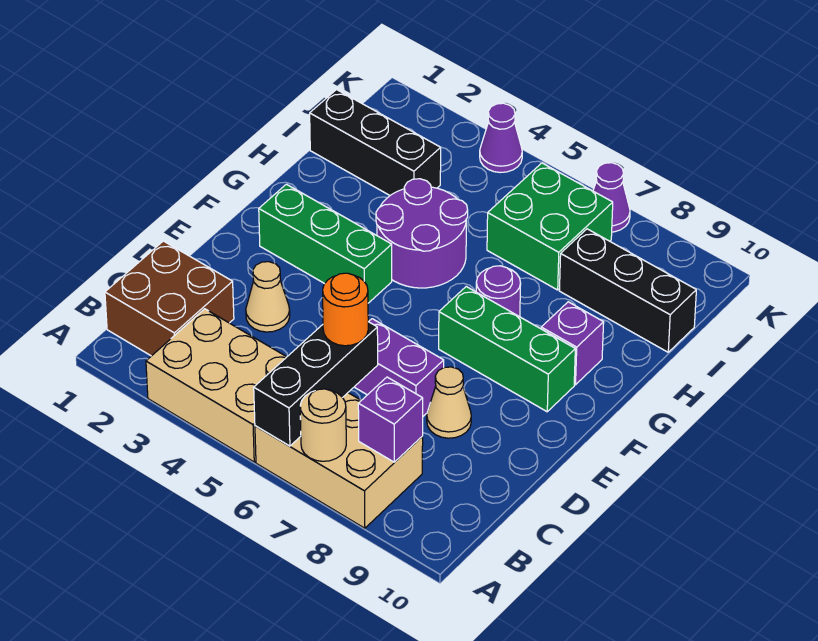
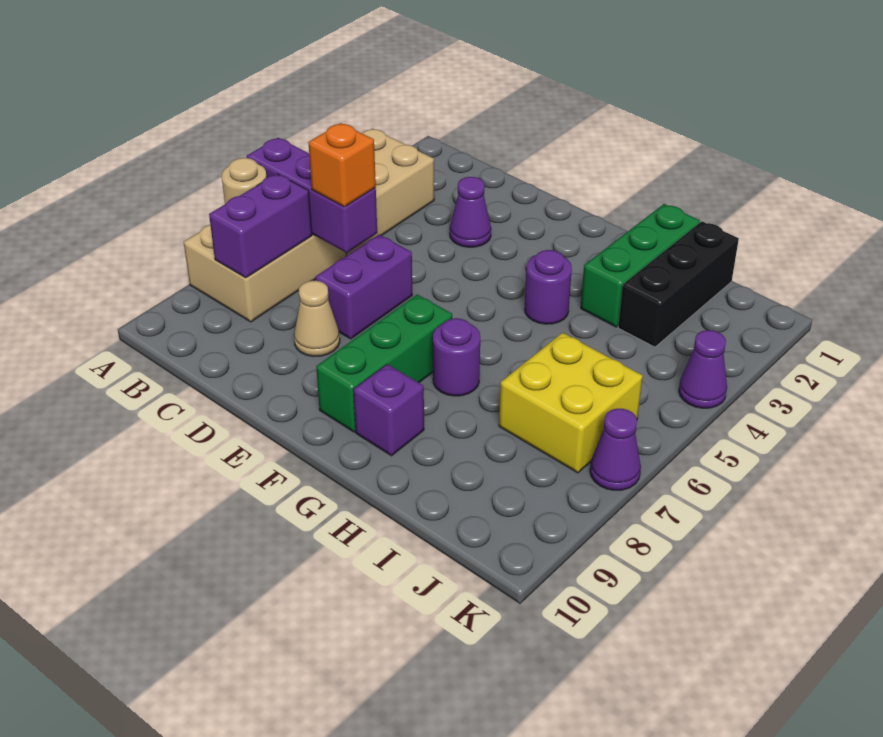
black brick A6:C6 level 2 -> purple brick A6:C6 level 2
brown brick B1:C2 level 1 -> none
purple brick B8 level 2 -> purple brick B7:B8 level 2
orange round brick C6 level 3 -> orange brick C6 level 3
tan cone D3 level 1 -> purple cone D3 level 1
green brick F2:F4 level 1 -> green brick H1:H3 level 1
purple round brick G4:H5 level 1 -> purple round brick G4 level 1
green brick I6:J7 level 1 -> yellow brick I6:J7 level 1
black brick I8:I10 level 1 -> none

